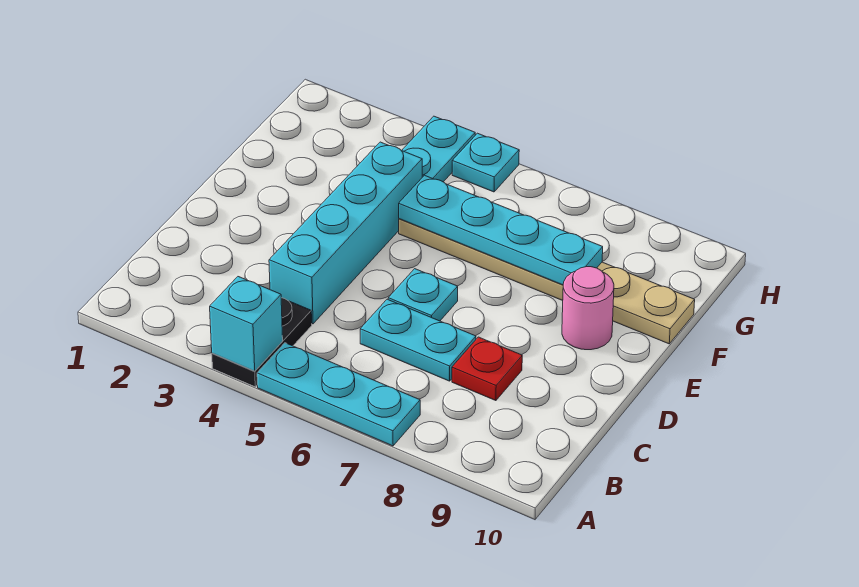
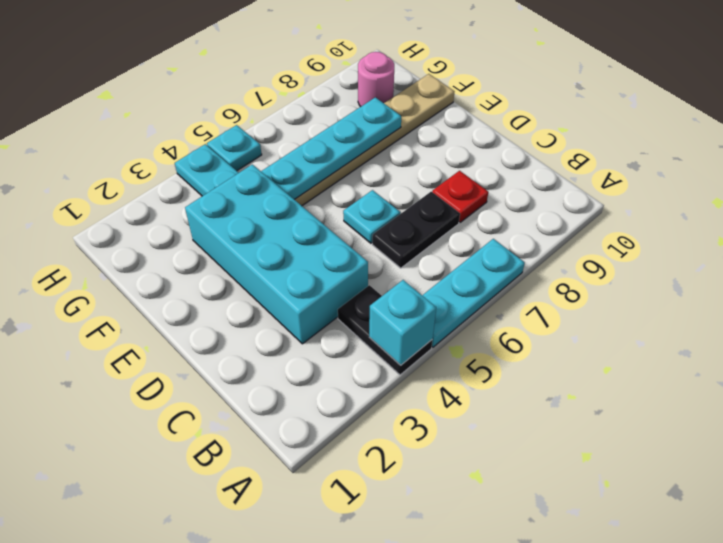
cyan brick C4:F4 level 1 -> cyan brick C3:F4 level 1
cyan plate C6:C7 level 1 -> black plate C6:C7 level 1
pink round brick E9 level 1 -> pink round brick G9 level 1

